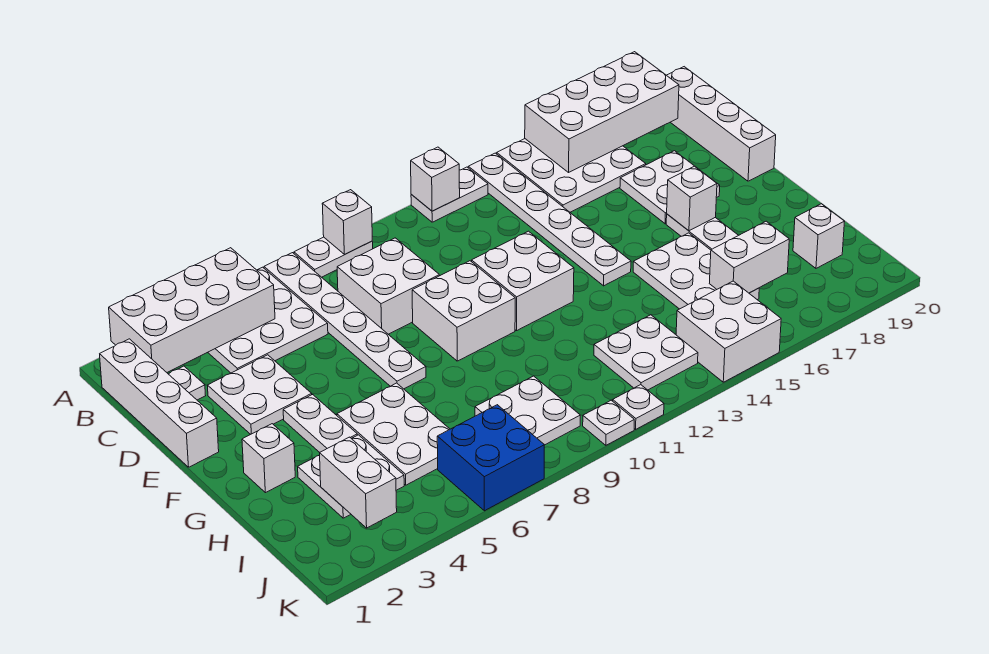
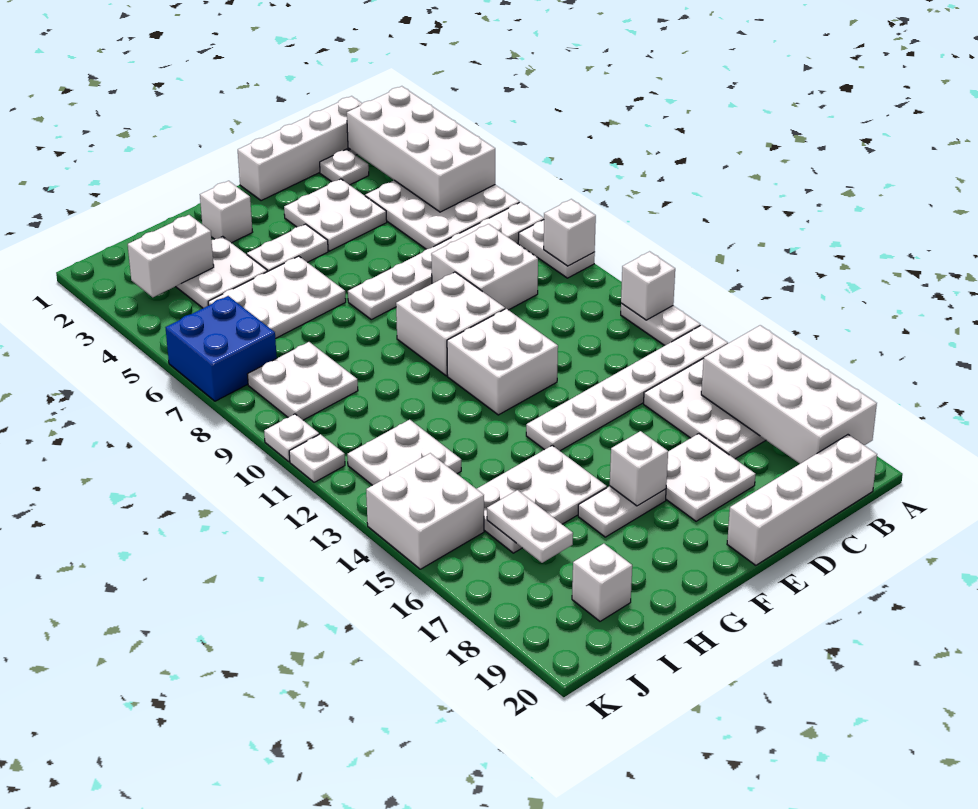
white brick I16:I17 level 2 -> white plate I16:I17 level 2

